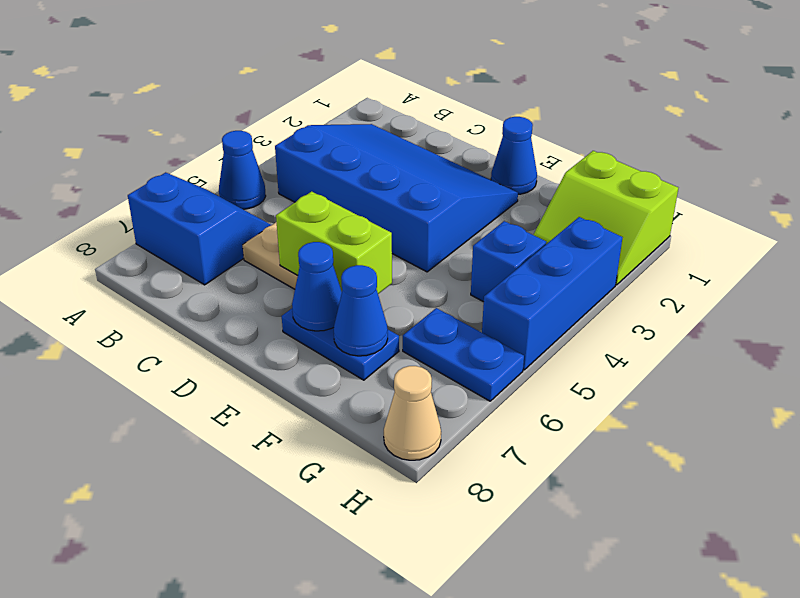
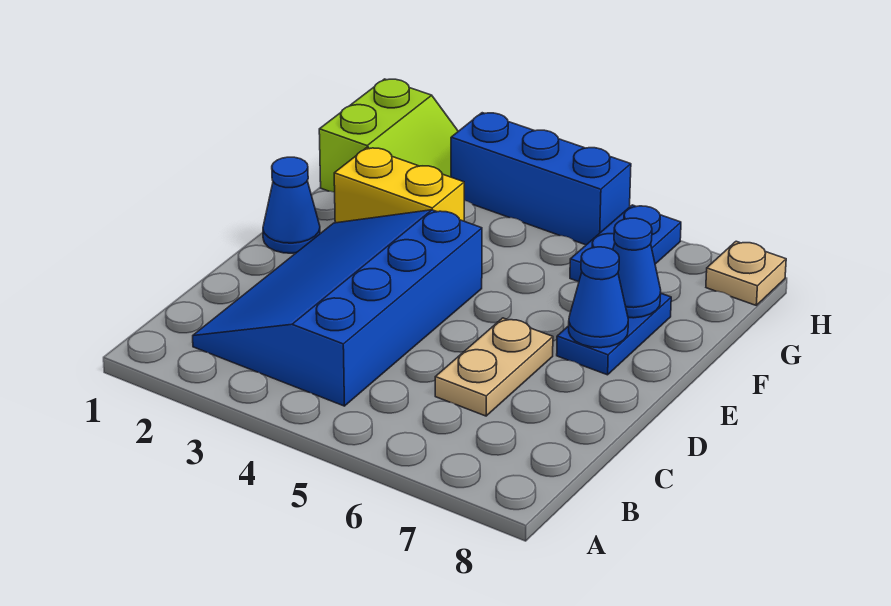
blue cone A5 level 1 -> none
blue slope A6:B7 level 1 top 7 -> none
lime brick D6:E6 level 2 -> none
none -> yellow brick F2:F3 level 1
blue brick G4 level 1 -> none
tan cone H8 level 1 -> tan plate H8 level 1

